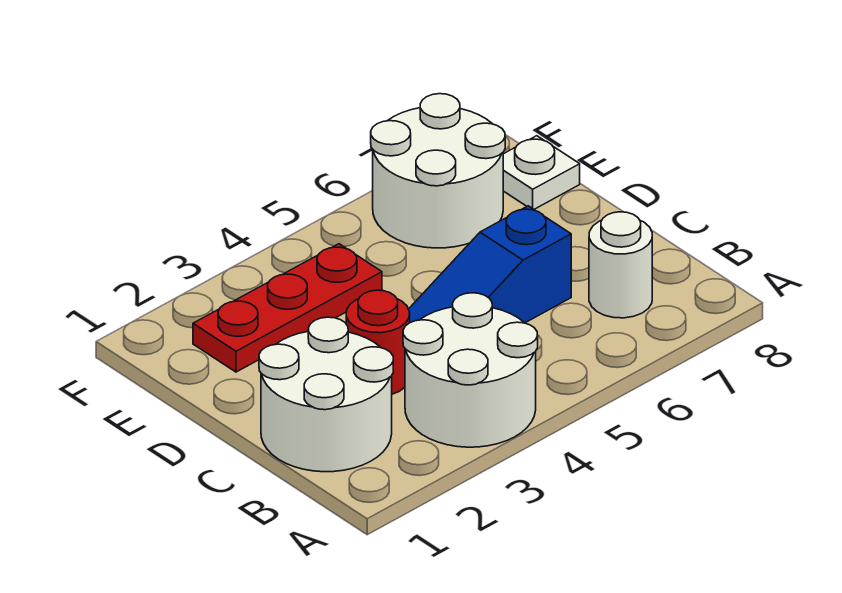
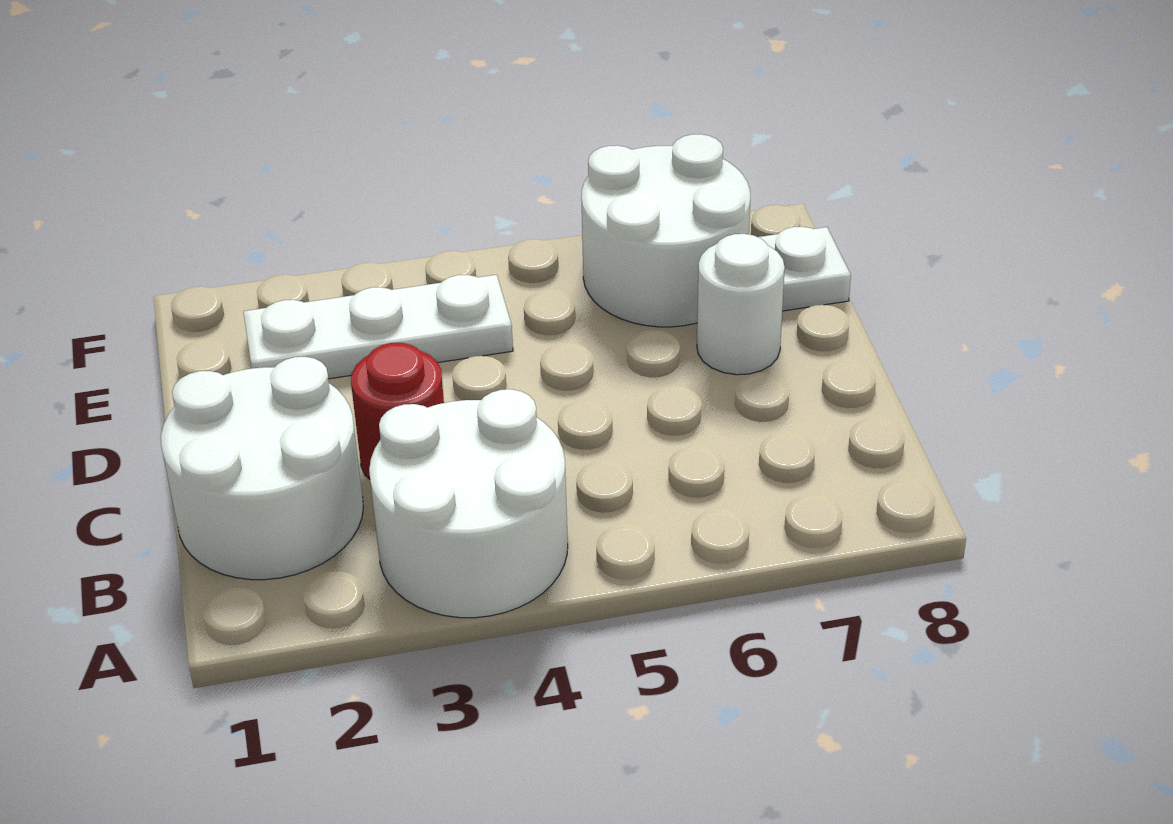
white round brick B7 level 1 -> white round brick D7 level 1
blue slope C4:C6 level 1 top 6 -> none
red plate E2:E4 level 1 -> white plate E2:E4 level 1

